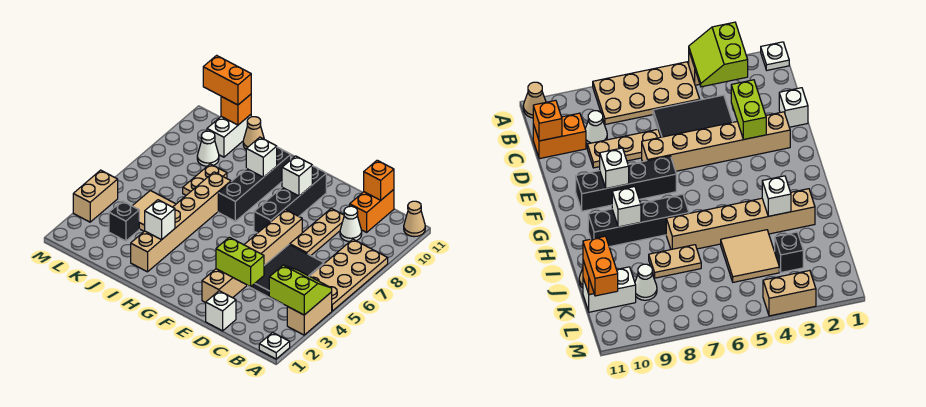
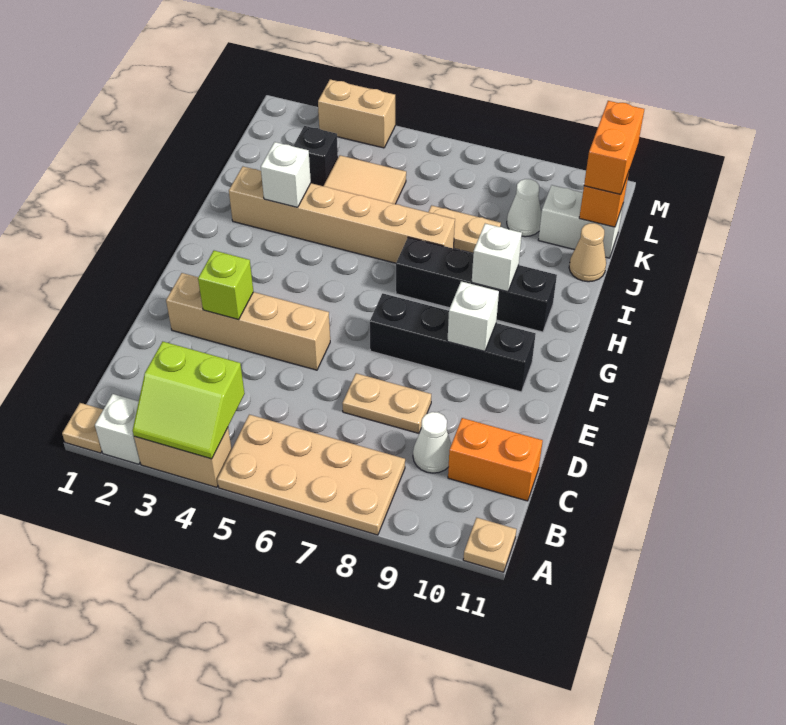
white plate A1 level 1 -> tan plate A1 level 1
lime slope A3:B4 level 2 top 3 -> lime slope A3:B4 level 2 top B
tan cone A11 level 1 -> tan plate A11 level 1
black tile C4:D6 level 1 -> none
orange brick C11 level 2 -> none
white brick D1 level 1 -> white brick A2 level 1
lime brick D3:E3 level 2 -> lime brick E3 level 2
tan plate D7:D9 level 1 -> tan plate D7:D8 level 1
tan brick E2:E7 level 1 -> tan brick E2:E5 level 1

